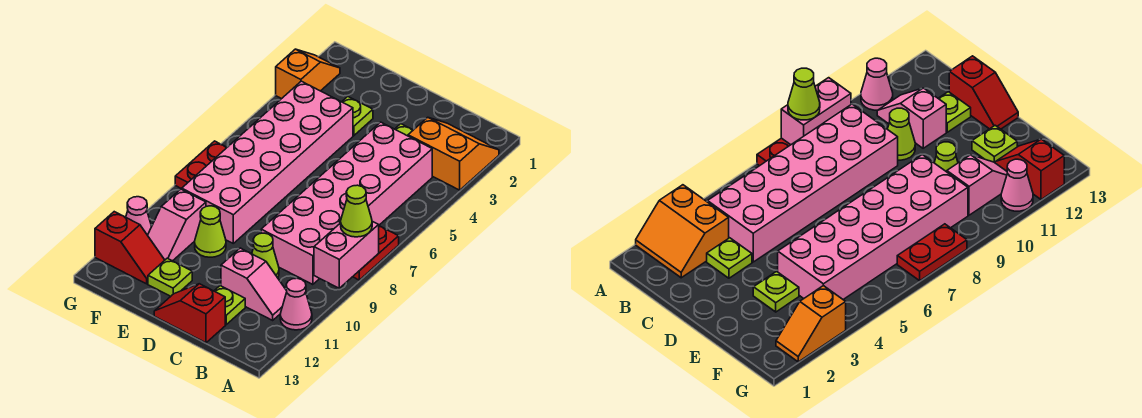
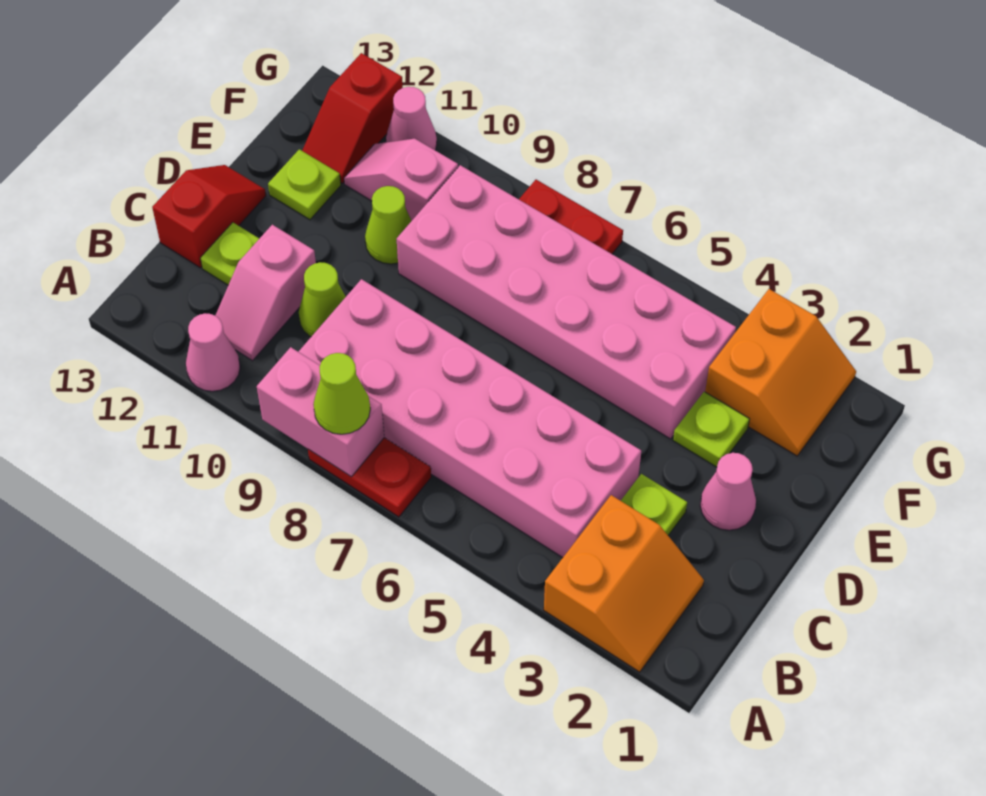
none -> pink cone D2 level 1
orange slope G2:G3 level 1 top 3 -> orange slope F2:G3 level 1 top 3

